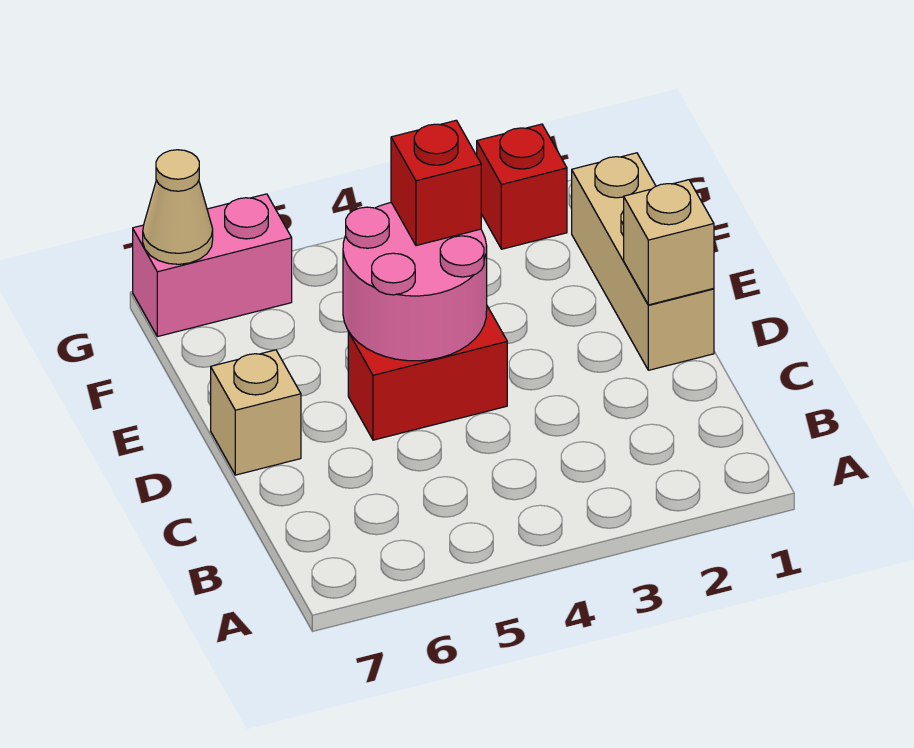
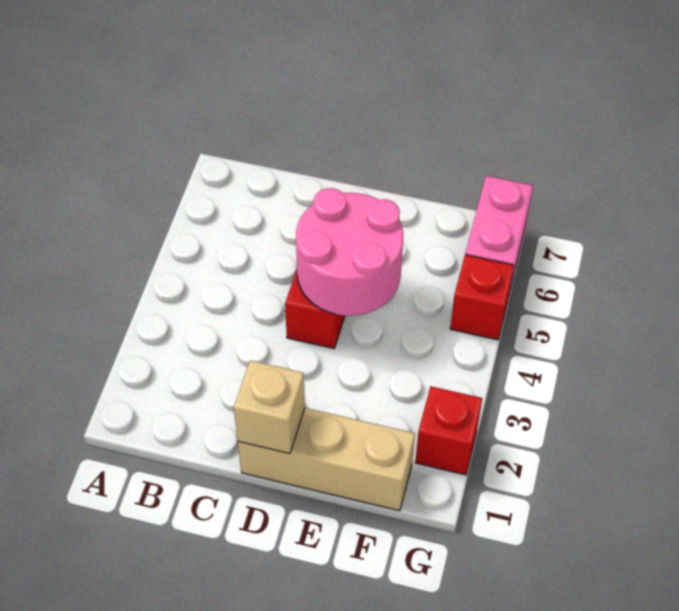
tan brick D7 level 1 -> none
red brick E4 level 3 -> red brick G5 level 1
tan cone G7 level 2 -> none

